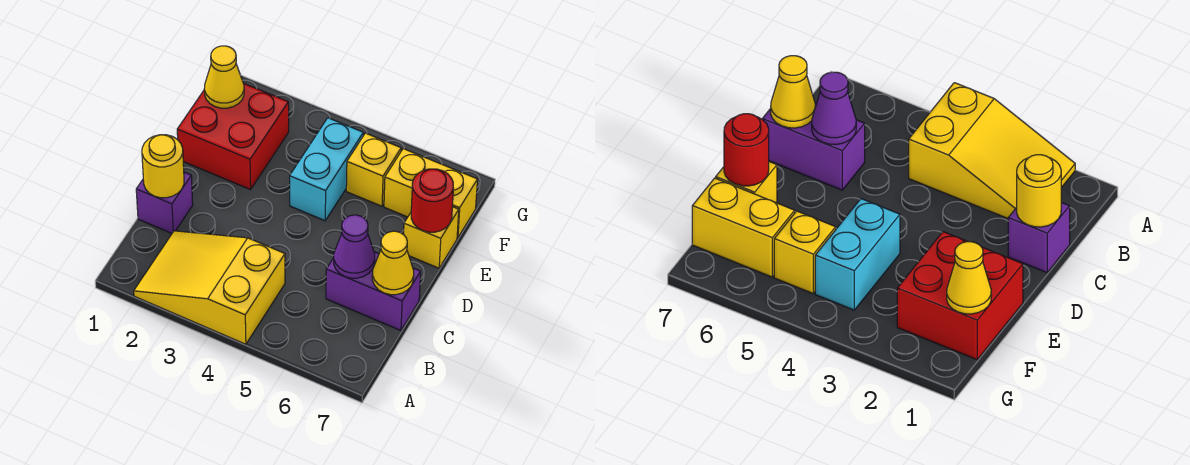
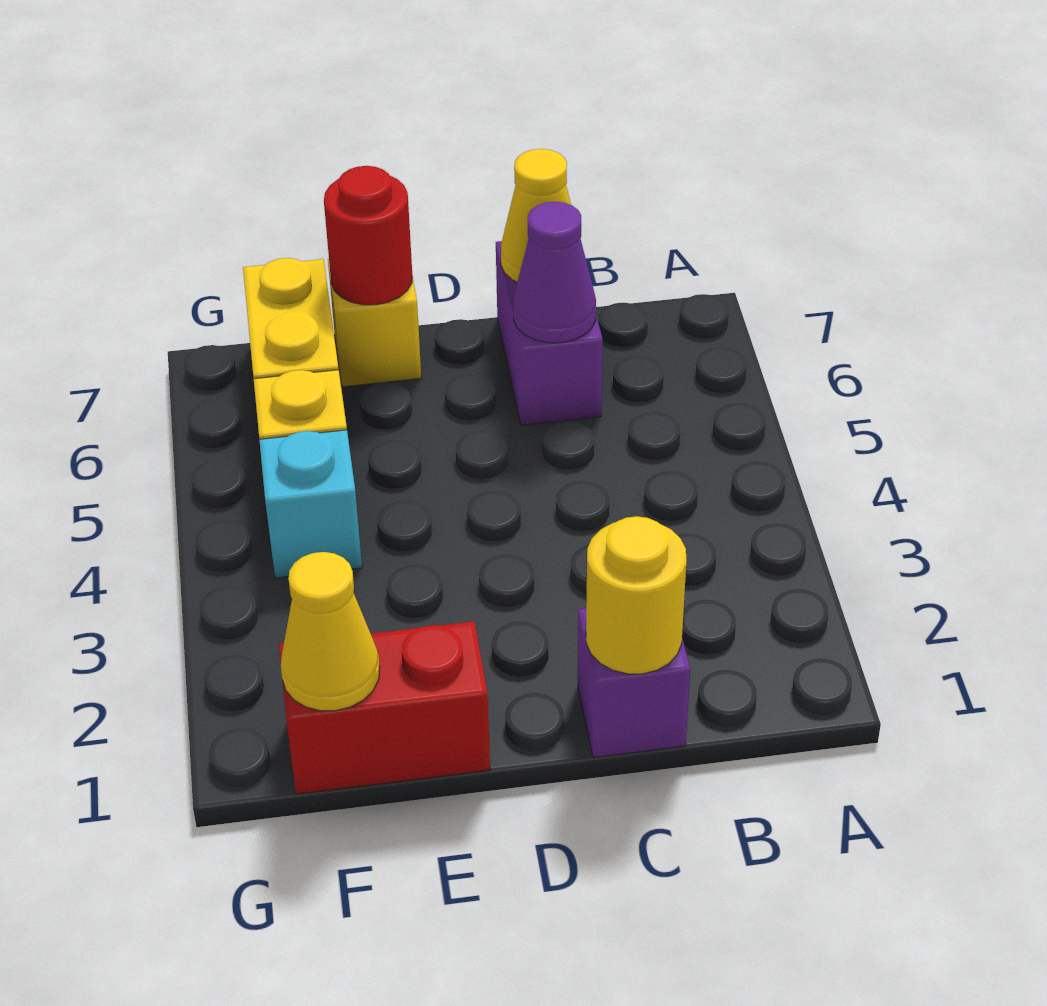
yellow slope A2:B4 level 1 top 4 -> none
red brick E1:F2 level 1 -> red brick E1:F1 level 1
cyan brick E4:F4 level 1 -> cyan brick F4 level 1

